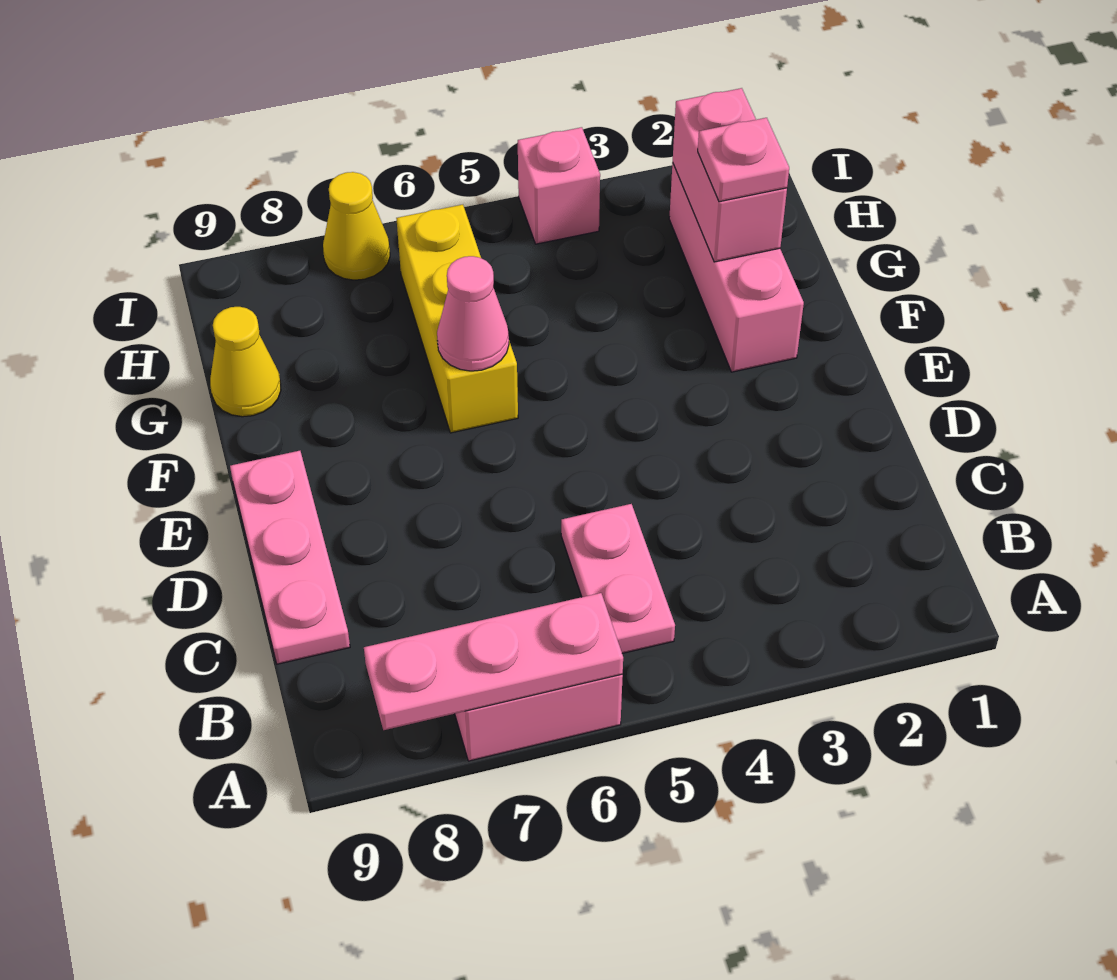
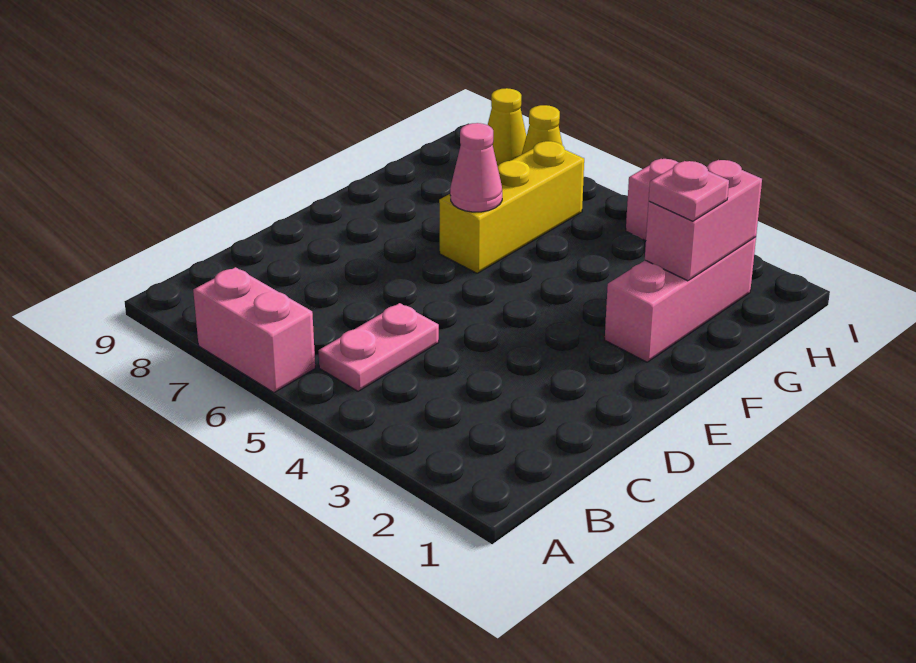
pink plate A6:A8 level 2 -> none
pink plate C9:E9 level 1 -> none
yellow cone G9 level 1 -> yellow cone I8 level 1

